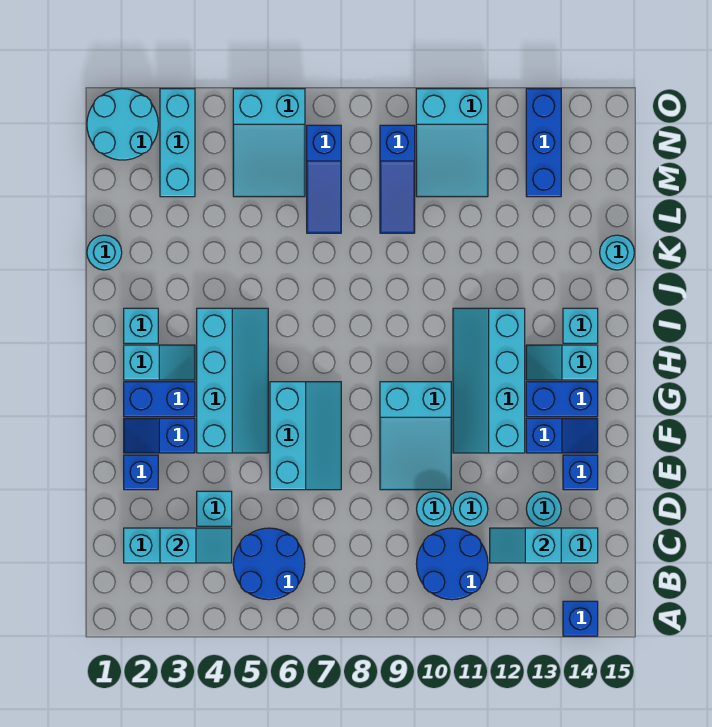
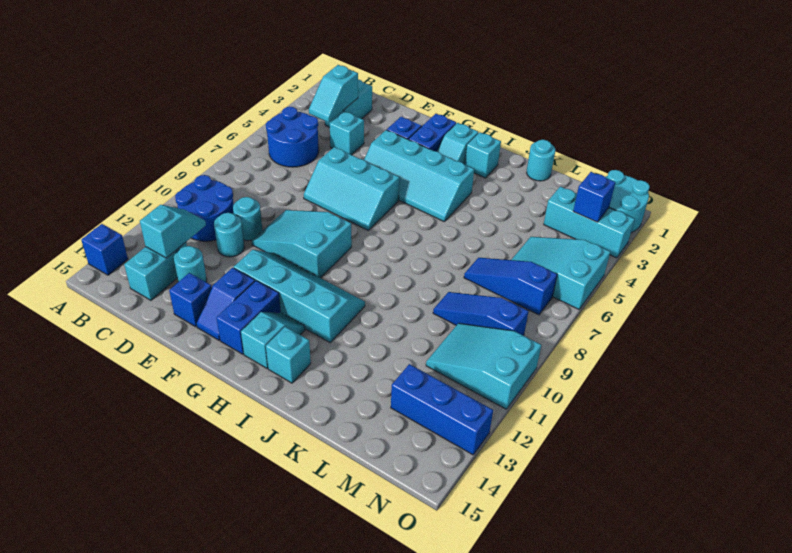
blue brick E2 level 1 -> blue brick N3 level 2
cyan round brick K15 level 1 -> none

